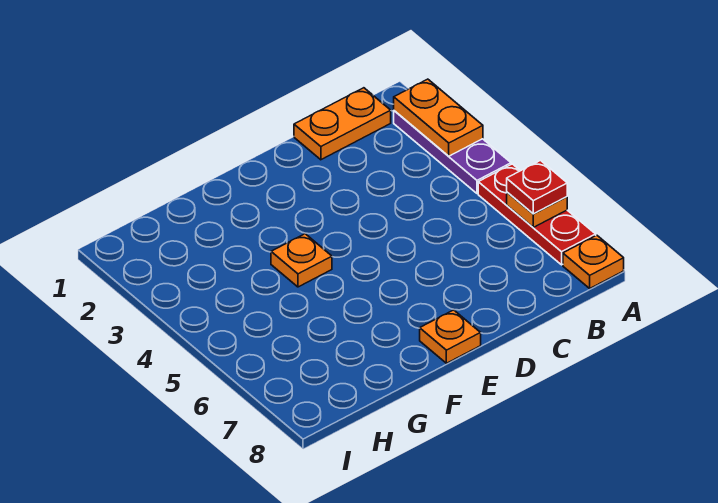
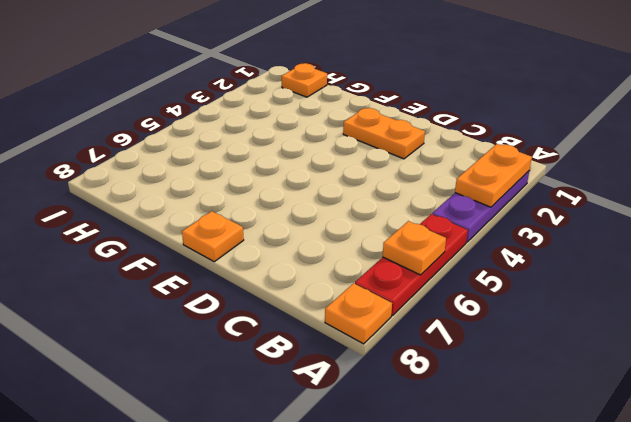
red plate A6 level 3 -> none
orange plate B1:C1 level 1 -> orange plate D2:E2 level 1
orange plate F4 level 1 -> orange plate H1 level 1

